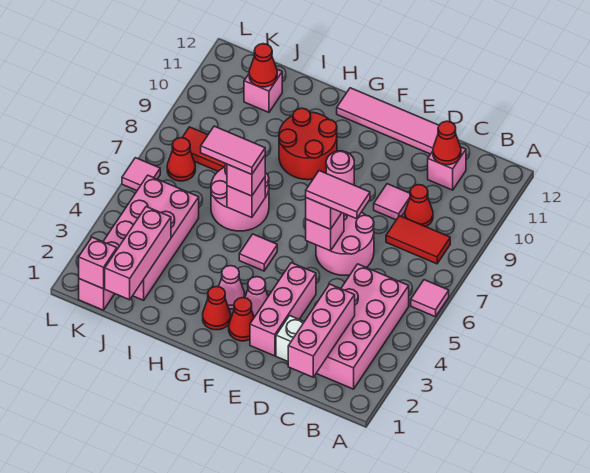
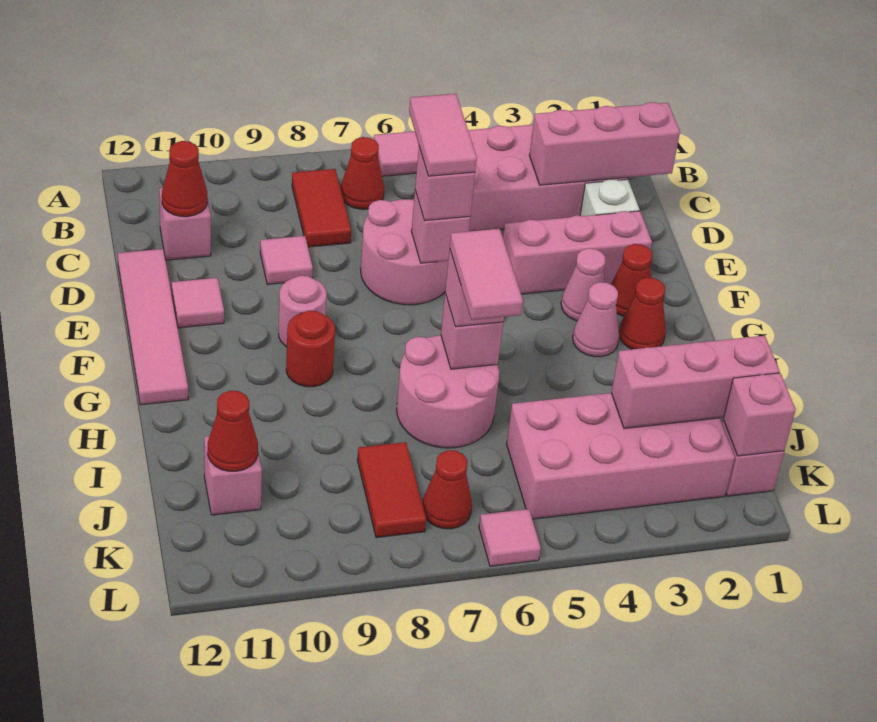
red cone C9 level 1 -> red cone B7 level 1
pink tile G5 level 1 -> pink tile E11 level 1
red round brick G9:H10 level 1 -> red round brick G9 level 1

